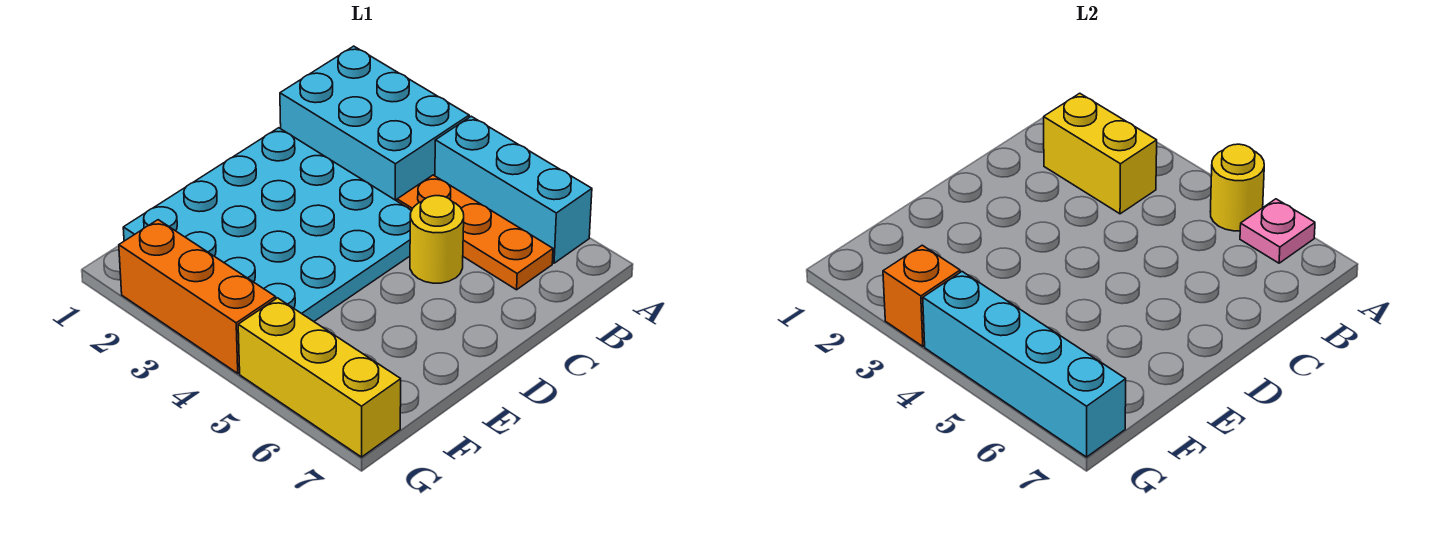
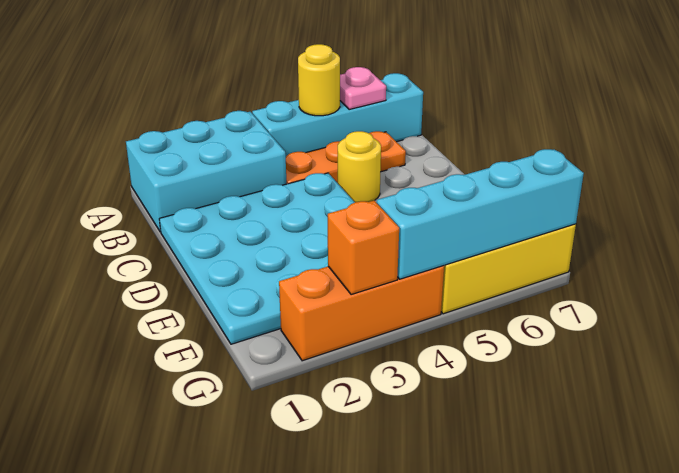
cyan brick A4:A6 level 1 -> cyan brick A4:A7 level 1
yellow brick B2:B3 level 2 -> none

